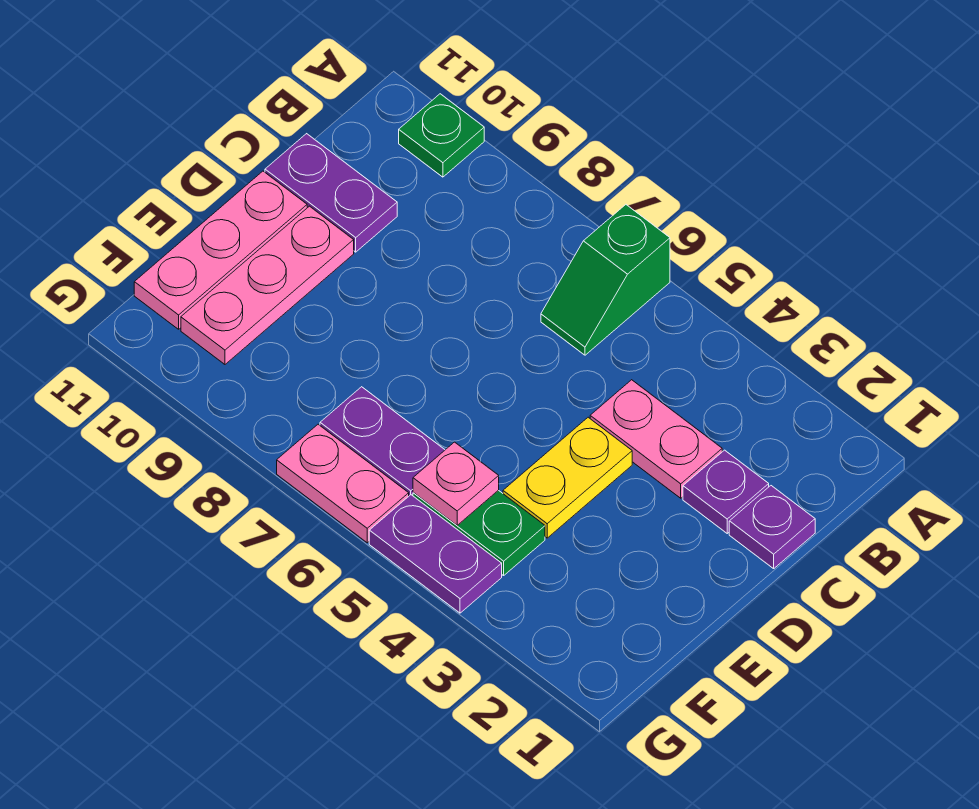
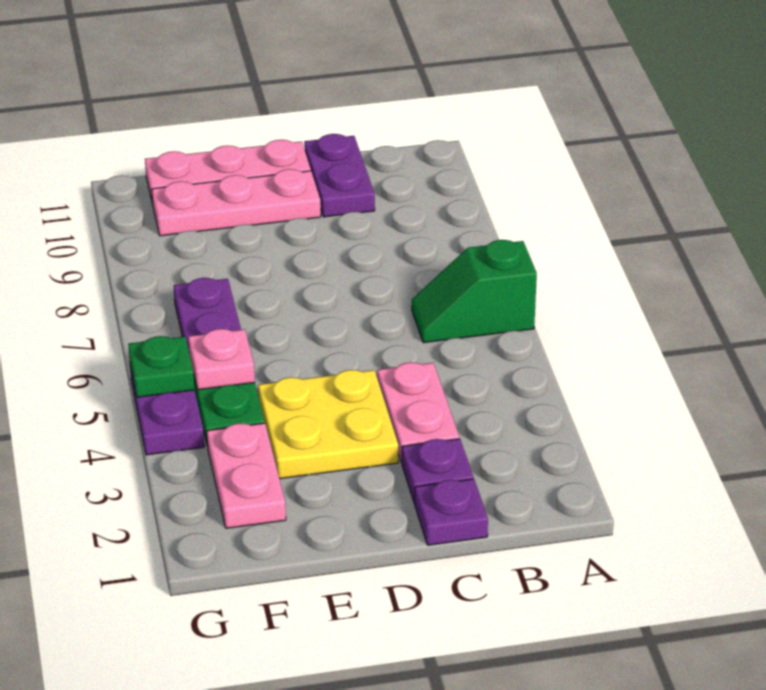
green plate A10 level 1 -> green plate G5 level 2
yellow plate D4:E4 level 1 -> yellow plate D3:E4 level 1
pink plate G6:G7 level 1 -> pink plate F2:F3 level 1

